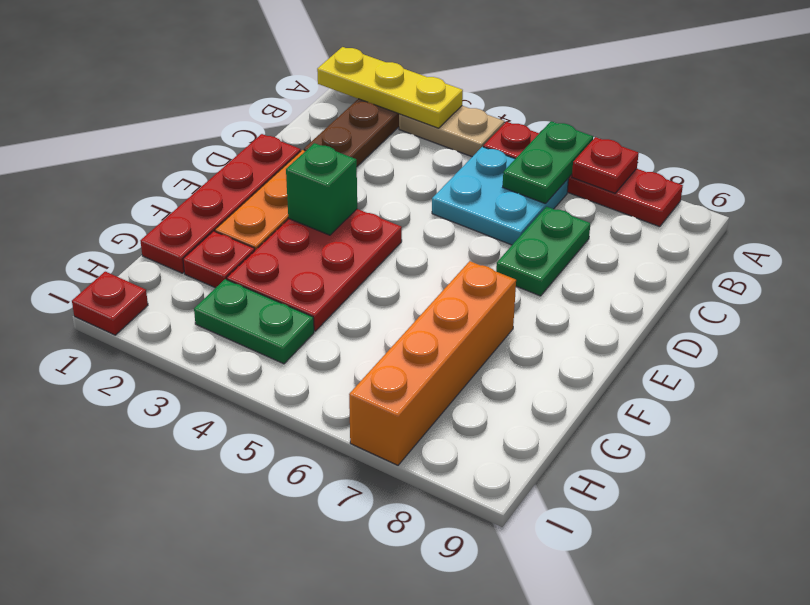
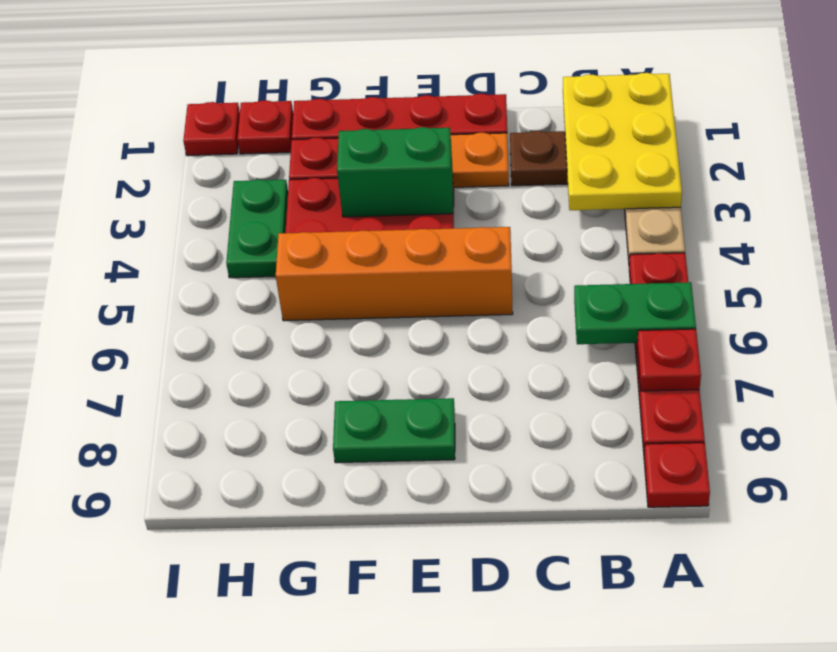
yellow plate A1:A3 level 2 -> yellow plate A1:B3 level 2
none -> red plate A9 level 1
cyan plate B5:C6 level 1 -> none
green plate C7:D7 level 1 -> green plate E8:F8 level 1
green brick E3 level 2 -> green brick E3:F3 level 2
orange brick F7:I7 level 1 -> orange brick D5:G5 level 1
none -> red plate H1 level 1

